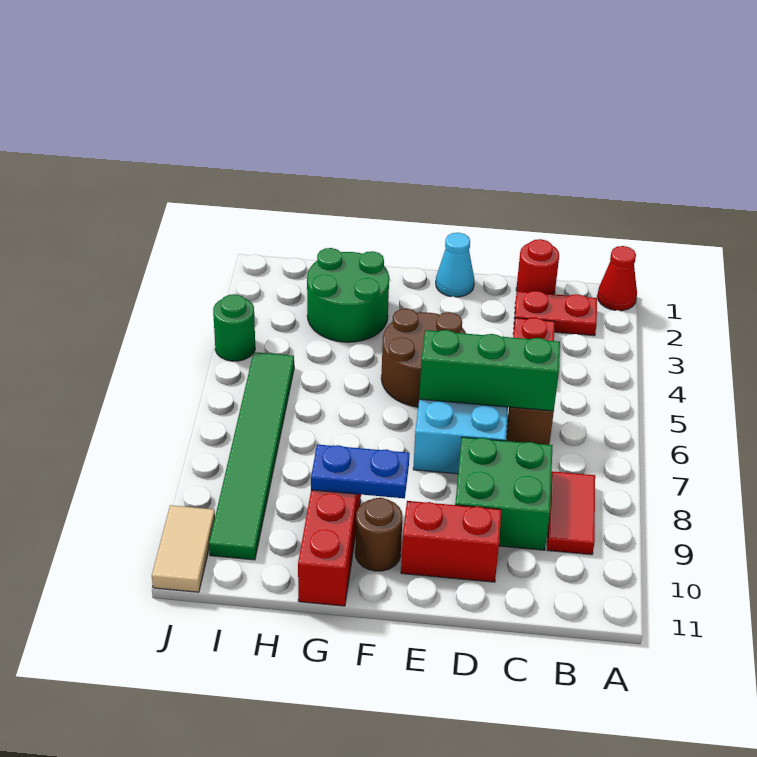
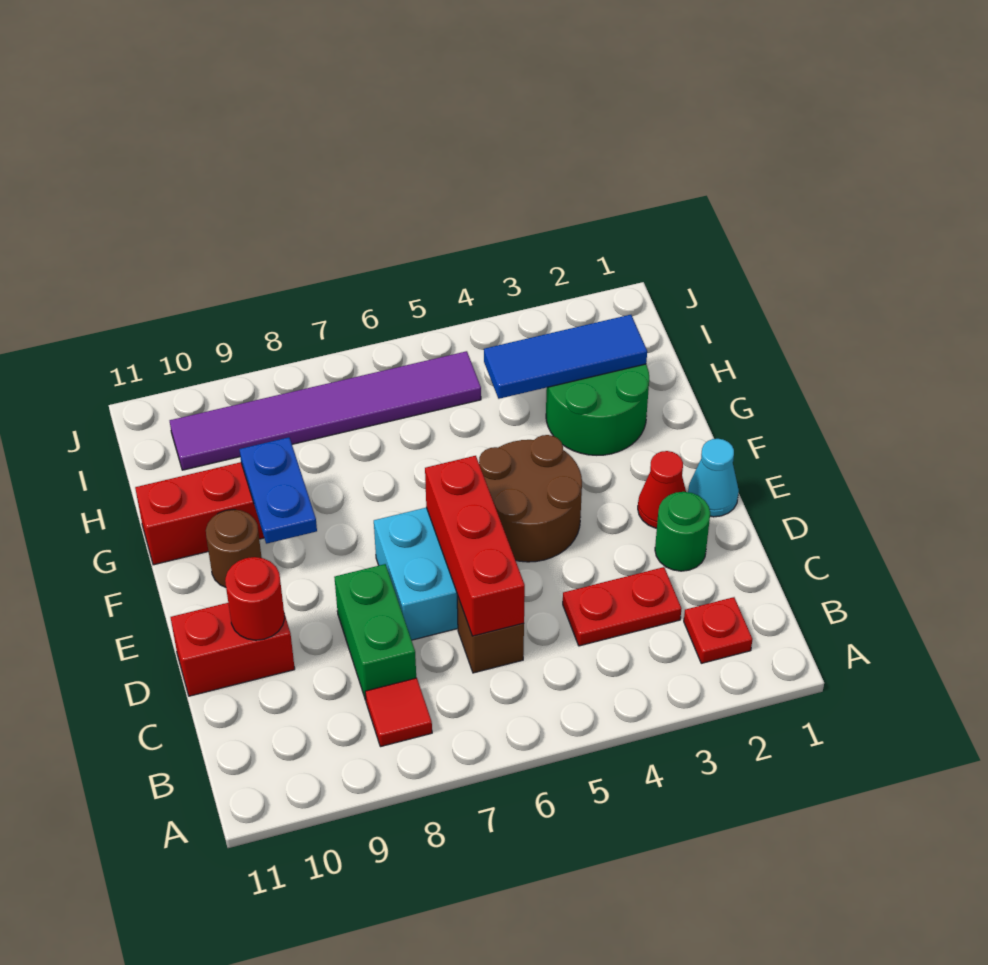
red cone A1 level 1 -> red cone E2 level 1
red plate B2:C2 level 1 -> red plate B2 level 1
red tile B8:B9 level 1 -> red tile B8 level 1
red round brick C1 level 1 -> red round brick D10 level 2
green brick C6:E6 level 2 -> red brick C6:E6 level 2
green brick C8:D9 level 1 -> green brick C8:D8 level 1
red brick D10:E10 level 1 -> red brick D10:D11 level 1
none -> blue tile H2:H4 level 2
green tile I5:I10 level 1 -> purple tile I5:I10 level 1
green round brick J4 level 1 -> green round brick D2 level 1
tan tile J10:J11 level 1 -> none

